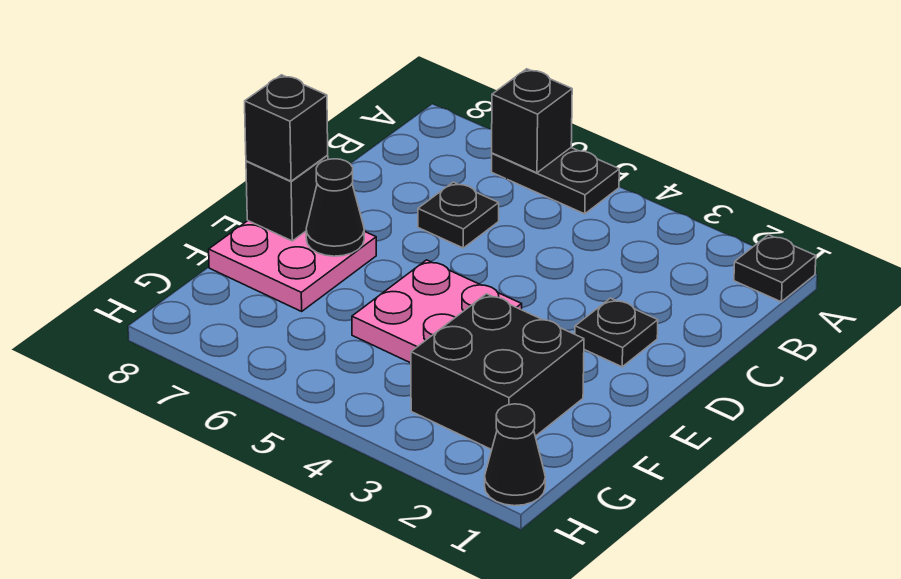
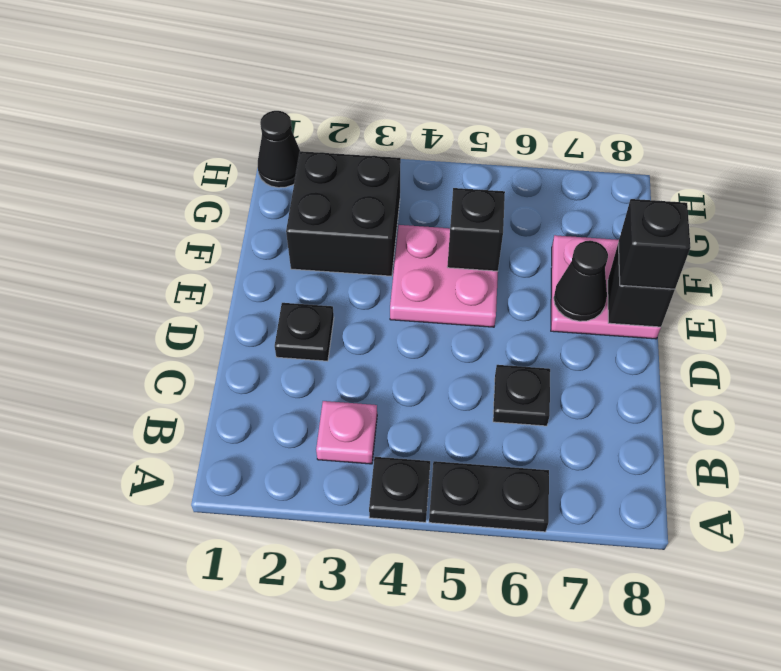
black plate A1 level 1 -> black plate A4 level 1
black brick A6 level 2 -> black brick F5 level 2
none -> pink plate B3 level 1

